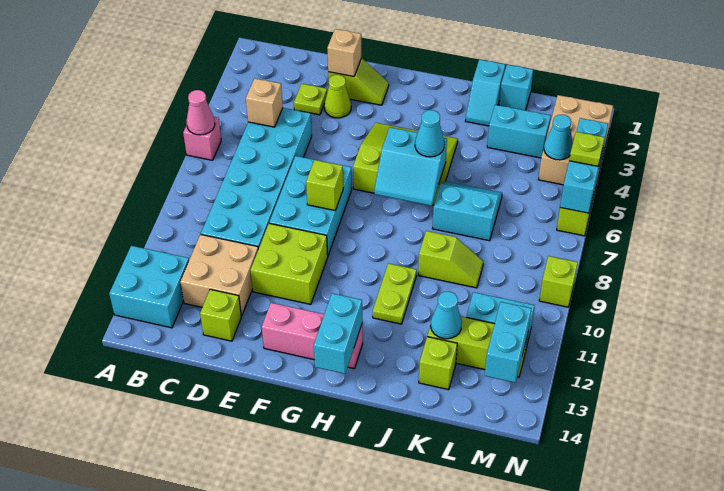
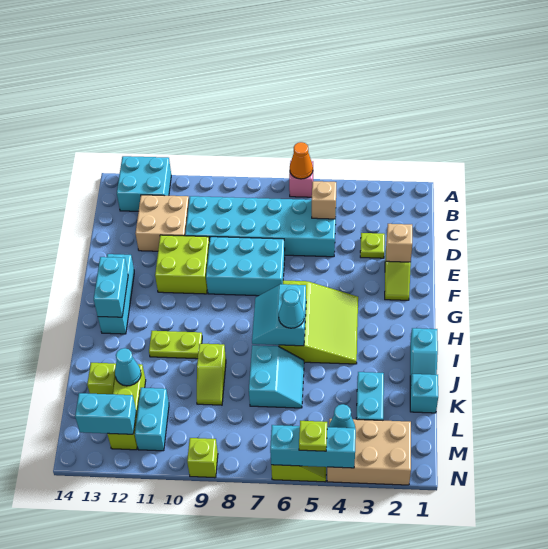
pink cone A6 level 2 -> orange cone A6 level 2
lime brick D13 level 1 -> none
lime cone E3 level 1 -> none
lime brick F8 level 2 -> none
pink brick F13:H13 level 1 -> cyan brick F13:H13 level 1
cyan brick H13:H14 level 2 -> cyan brick G13:H13 level 2
cyan slope J1:J2 level 1 top 1 -> cyan slope I1:J1 level 1 top I

